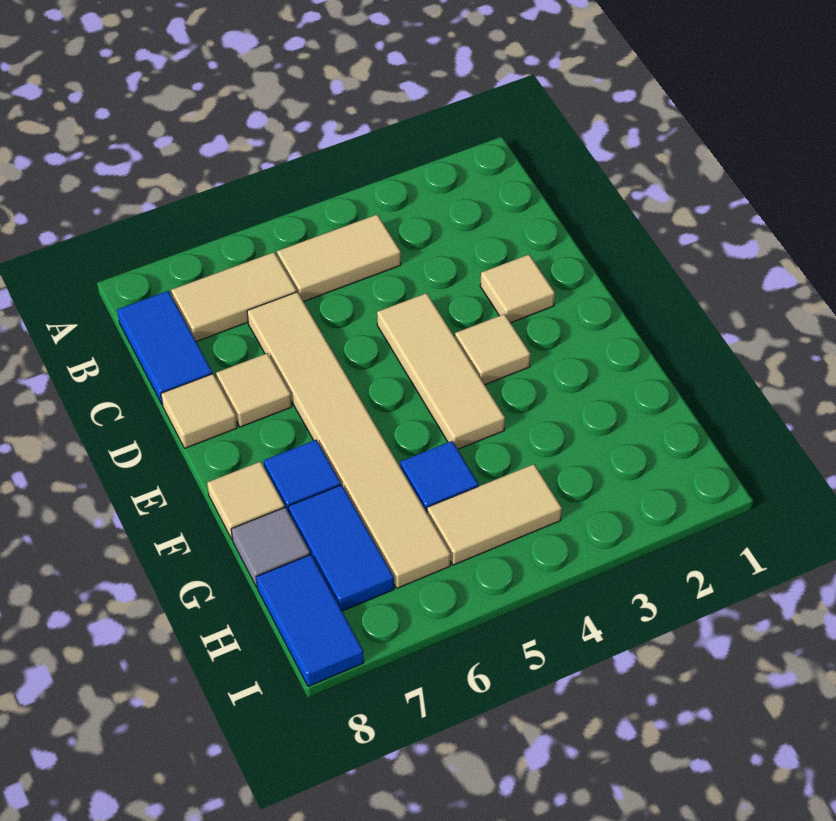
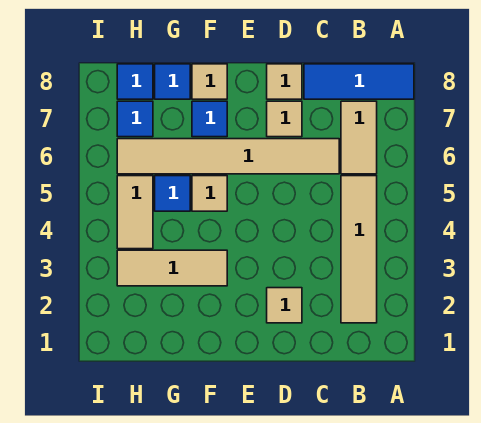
tan tile B4:B5 level 1 -> tan tile B2:B5 level 1
blue tile B8:C8 level 1 -> blue tile A8:C8 level 1
tan tile D4:F4 level 1 -> tan tile F3:H3 level 1
tan tile E3 level 1 -> tan tile F5 level 1
blue tile G7:H7 level 1 -> blue tile H7 level 1
grey tile G8 level 1 -> blue tile G8 level 1
blue tile H8:I8 level 1 -> blue tile H8 level 1

